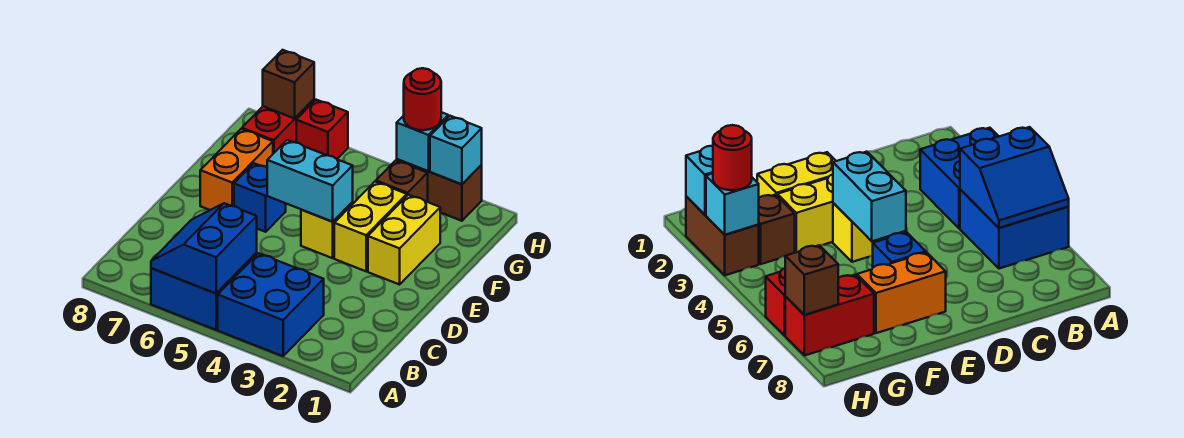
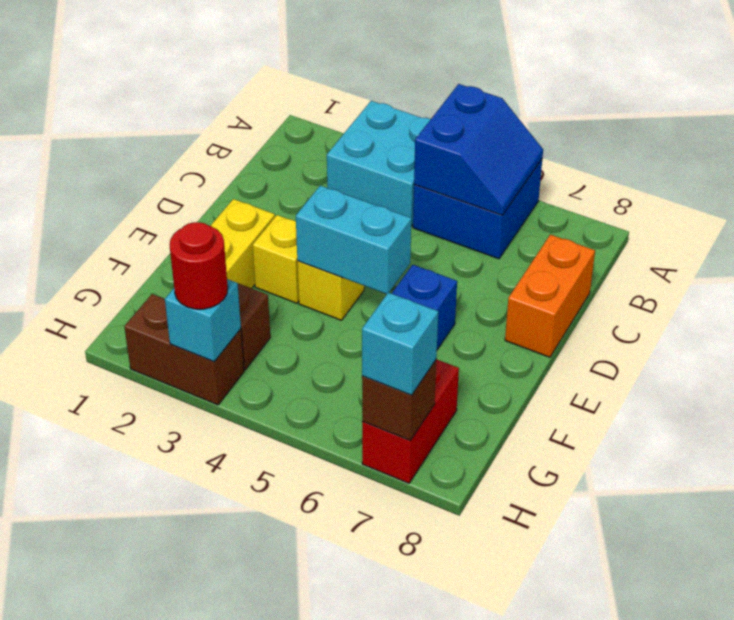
blue brick A3:B4 level 1 -> cyan brick A3:B4 level 1
yellow brick E3:F3 level 1 -> yellow brick E3 level 1
orange brick E7:F7 level 1 -> orange brick C8:D8 level 1
cyan brick H2 level 2 -> cyan brick H7 level 3
red brick H6 level 1 -> none

